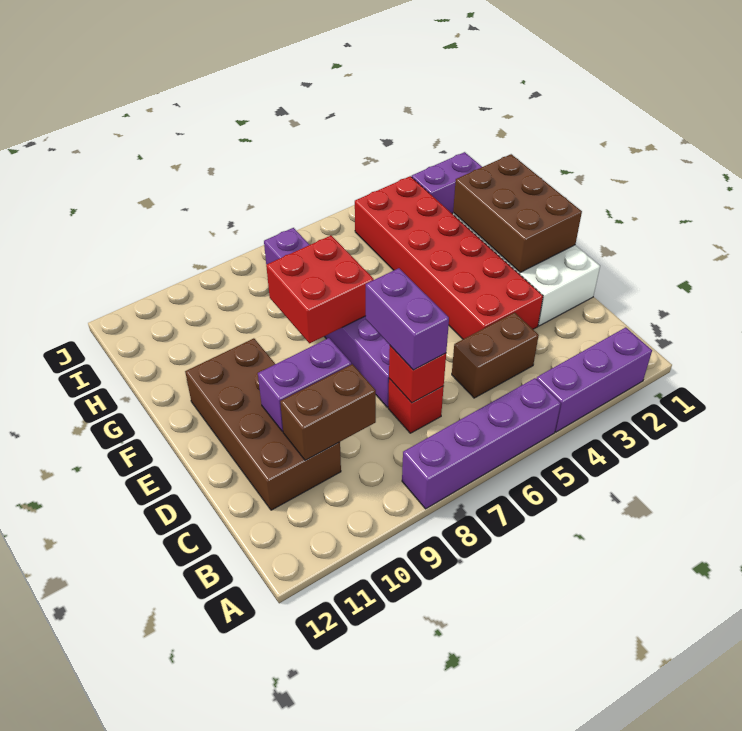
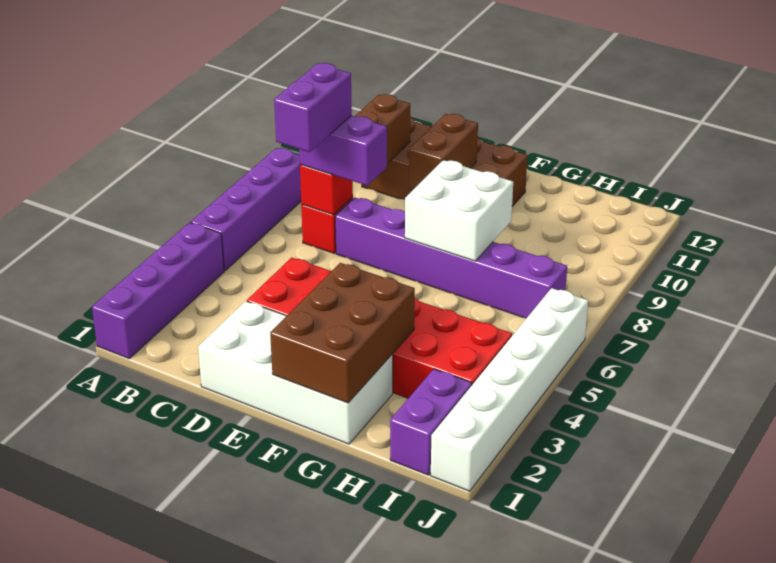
purple brick A2:A4 level 1 -> purple brick A1:A4 level 1
brown brick C4:C5 level 1 -> brown brick E9:E10 level 2
purple brick D9:D10 level 2 -> purple brick C6:C7 level 4
brown brick E1:G2 level 2 -> brown brick F1:G3 level 2
red brick F7:G8 level 2 -> white brick F7:G8 level 2
none -> white brick J1:J6 level 1

